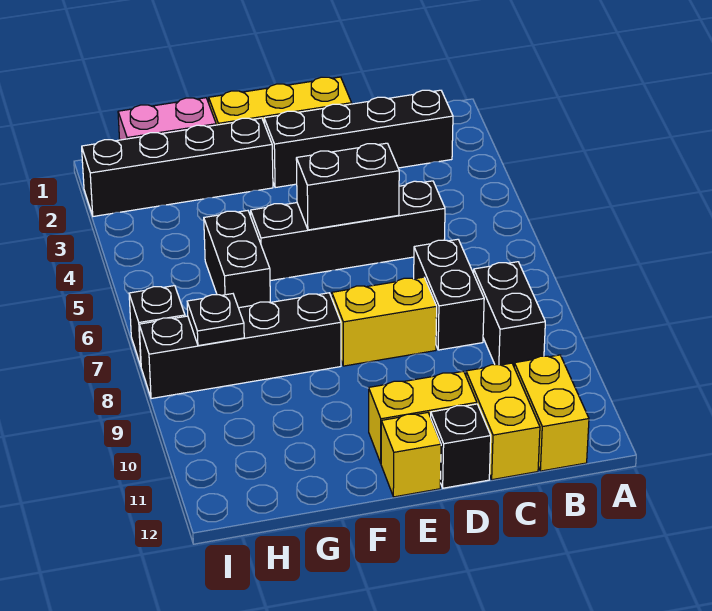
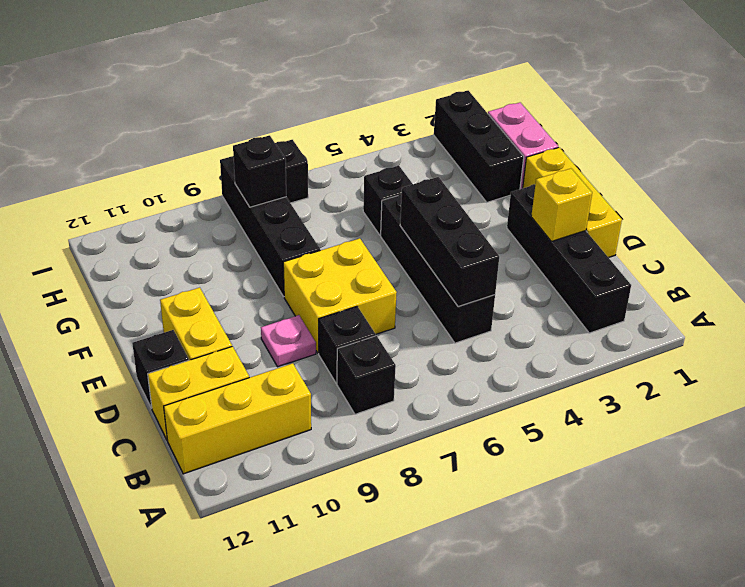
black brick B8:B9 level 1 -> black brick B8 level 1
yellow brick B11:B12 level 1 -> yellow brick B10:B12 level 1
black brick C7:C8 level 1 -> black brick C8 level 1
black brick D5:E5 level 2 -> black brick C5:E5 level 2
yellow brick D8:E8 level 1 -> yellow brick D7:E8 level 1
none -> pink plate D9 level 1
yellow brick E12 level 1 -> yellow brick D2 level 2
black brick F2:I2 level 1 -> black brick G2:I2 level 1
black brick G5:G6 level 1 -> black brick G5 level 1
black plate H8 level 2 -> black brick H8 level 2

